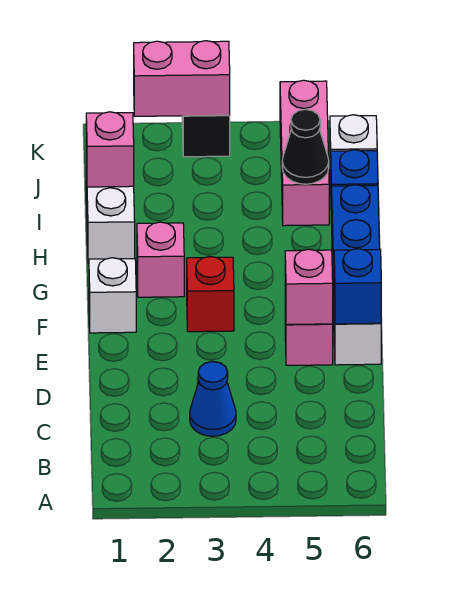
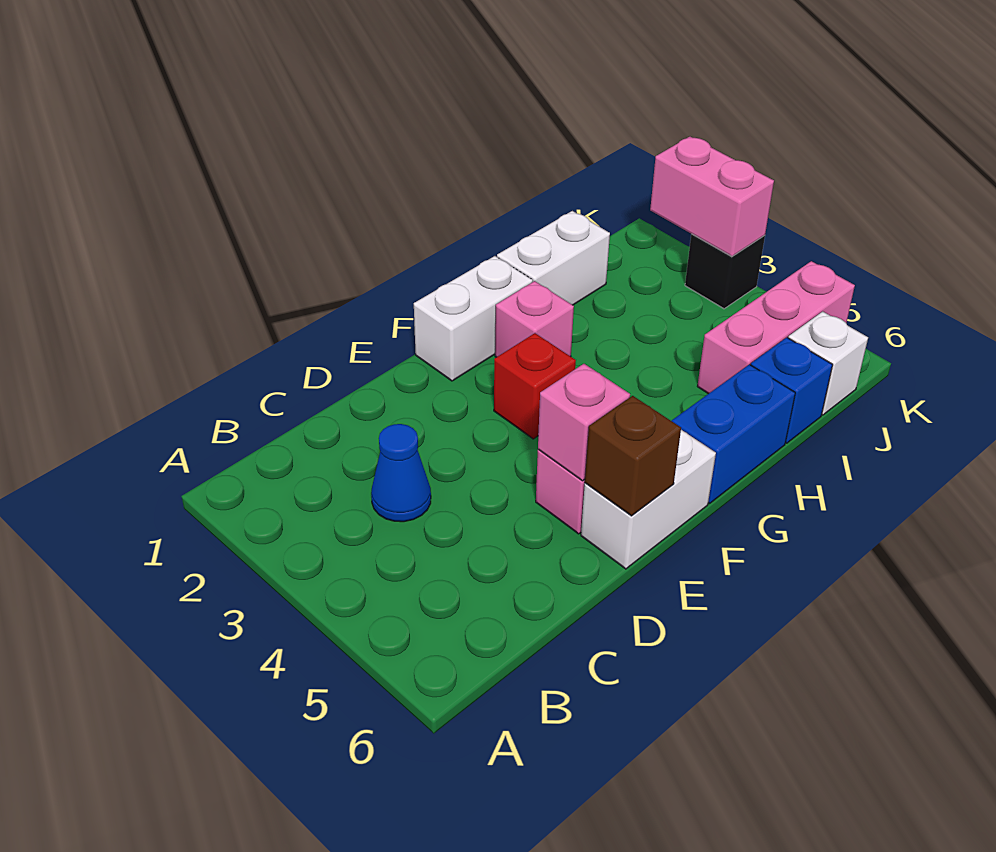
blue brick E6 level 2 -> brown brick E6 level 2
white brick F1 level 1 -> white brick F1:G1 level 1
pink brick I1 level 2 -> none
black cone I5 level 2 -> none

